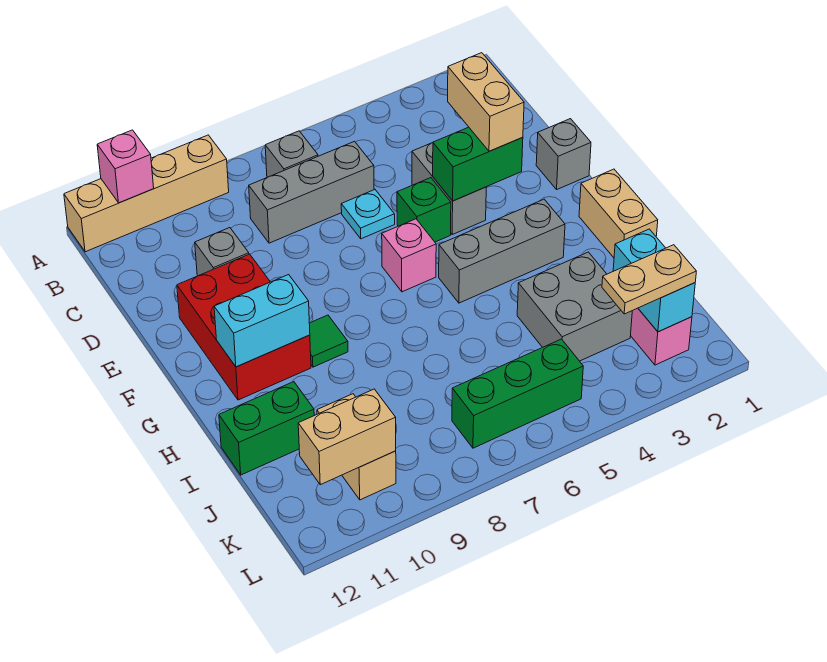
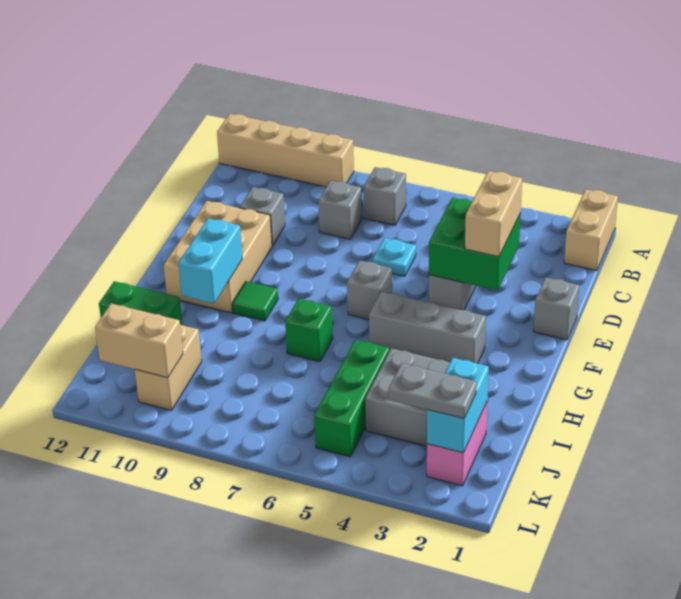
pink brick A11 level 2 -> none
grey brick C6:C8 level 1 -> grey brick C8 level 1
green brick E3:E4 level 2 -> green brick D3:E4 level 2
green brick E5 level 1 -> green brick H7 level 1
red brick E10:G11 level 1 -> tan brick E10:G11 level 1
pink brick F6 level 1 -> grey brick F6 level 1
tan brick G1:H1 level 1 -> tan brick A1:B1 level 1
cyan brick G10:G11 level 2 -> cyan brick G10:H10 level 2
tan plate K2:K3 level 3 -> grey plate K2:K3 level 3
green brick K5:K7 level 1 -> green brick I5:K5 level 1

